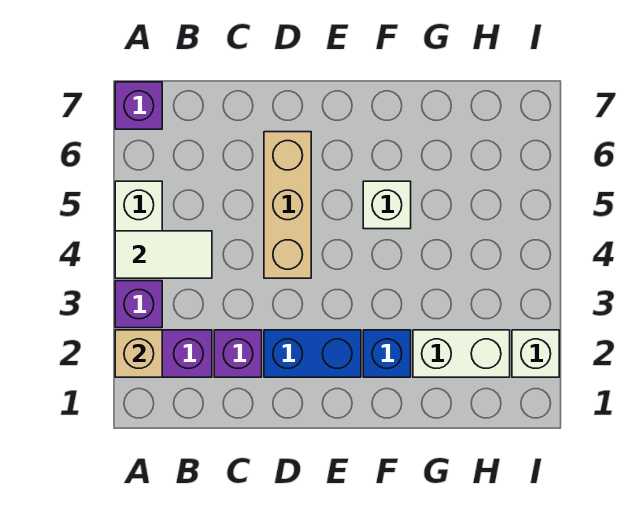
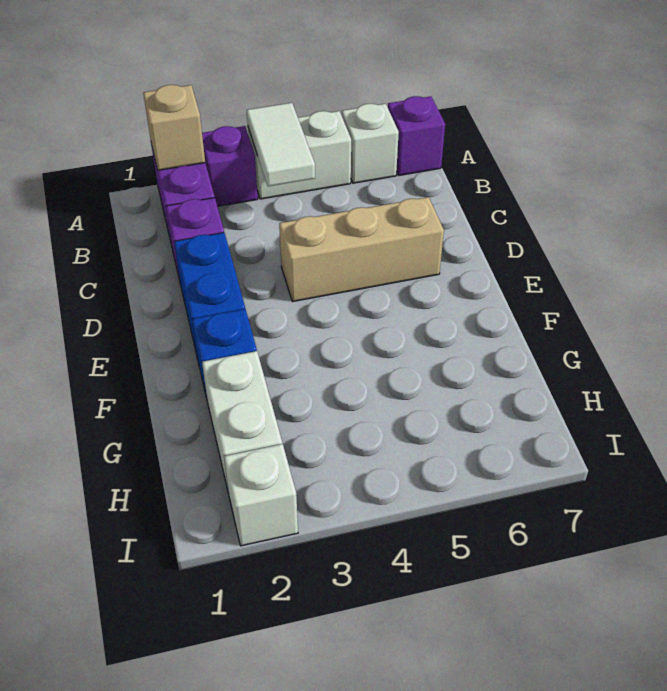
white brick F5 level 1 -> white brick A6 level 1

